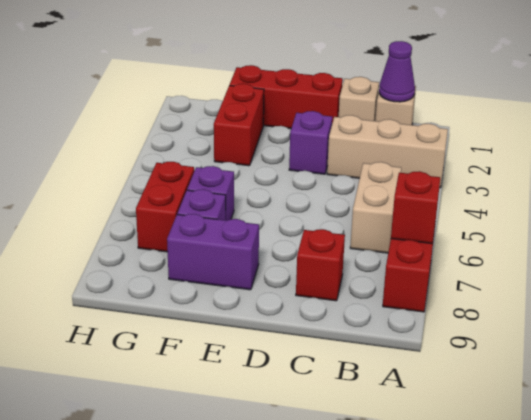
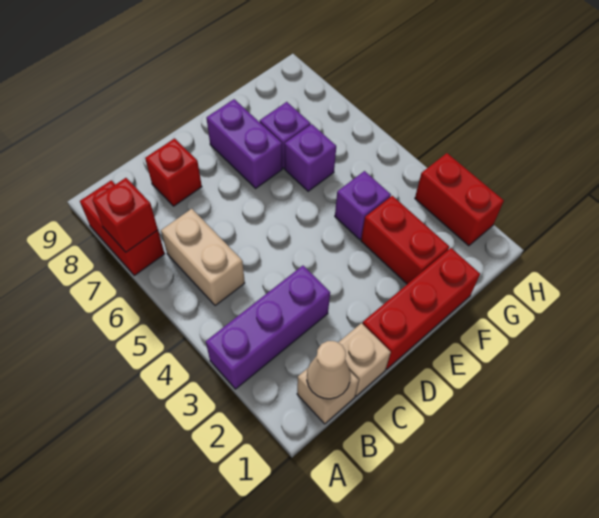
tan brick A3:C3 level 1 -> purple brick A3:C3 level 1
purple cone B1 level 2 -> tan cone B1 level 2
purple brick D3 level 1 -> purple brick F4 level 1
purple brick E8:F8 level 1 -> purple brick E7:E8 level 1
red brick G6:G7 level 1 -> red brick H2:H3 level 1

